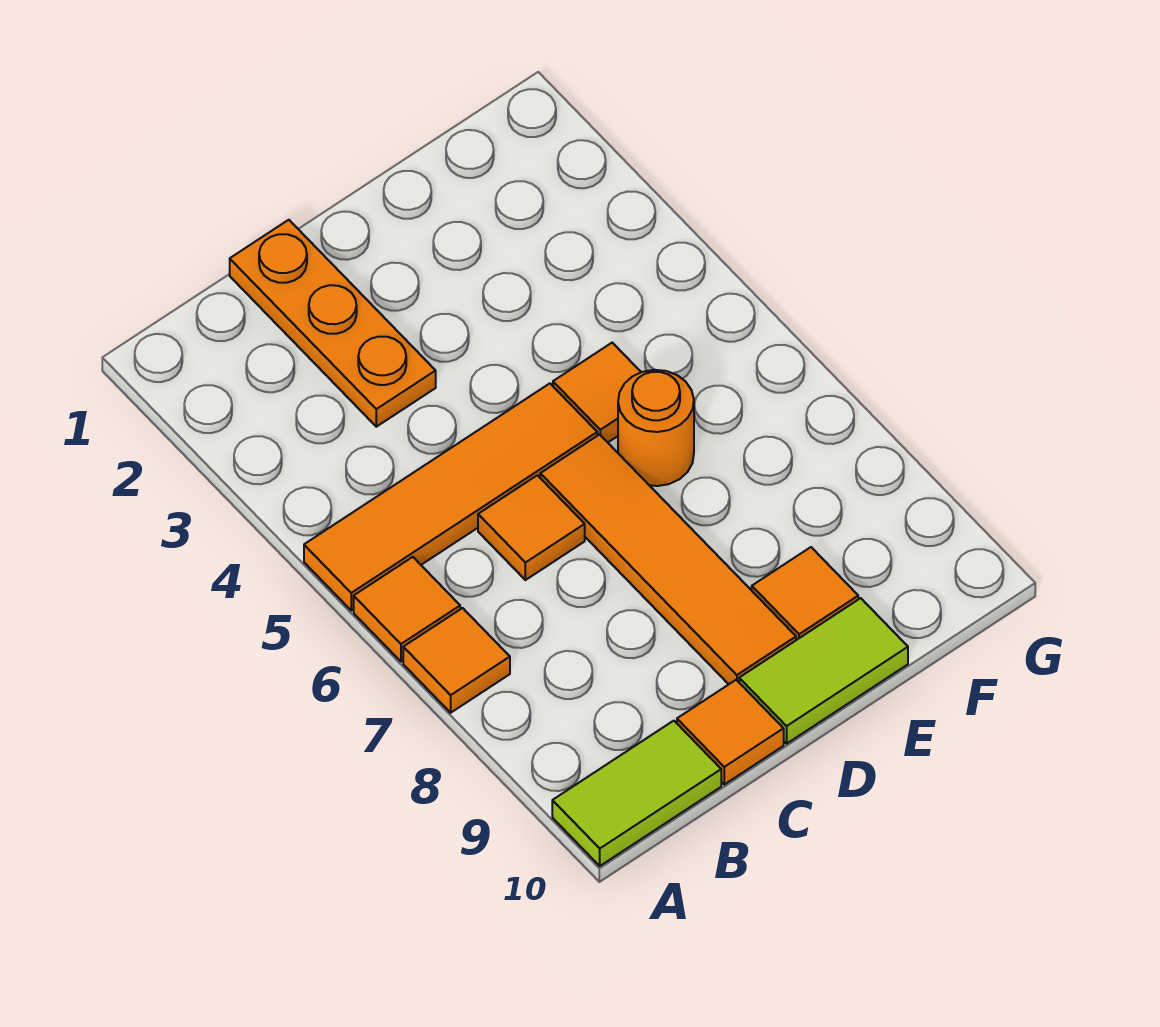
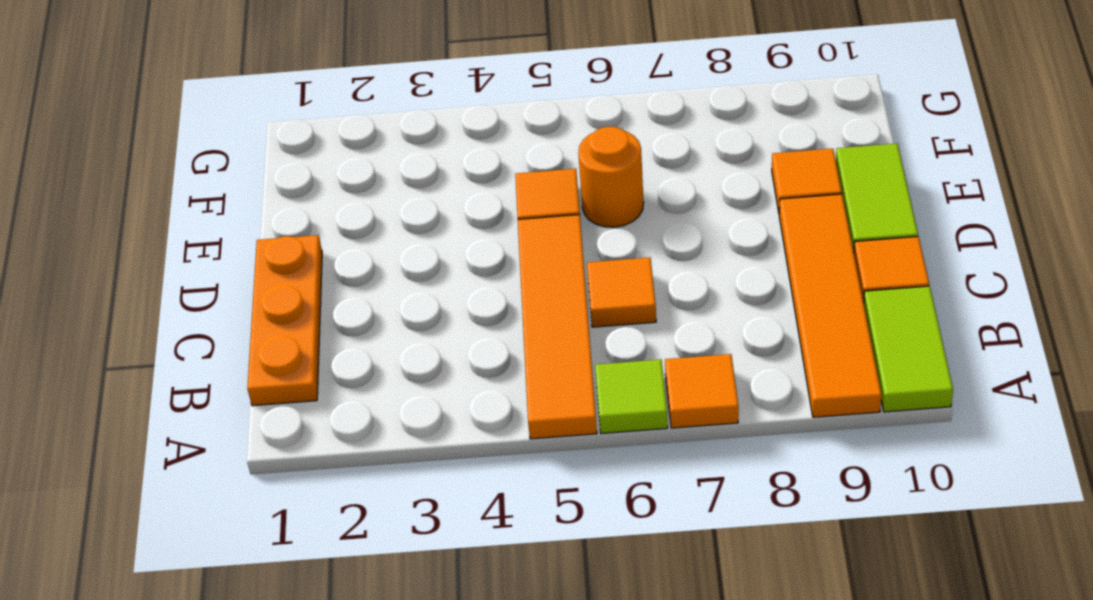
orange tile A6 level 1 -> lime tile A6 level 1
orange plate C1:C3 level 1 -> orange plate B1:D1 level 1
orange tile D6:D9 level 1 -> orange tile A9:D9 level 1

